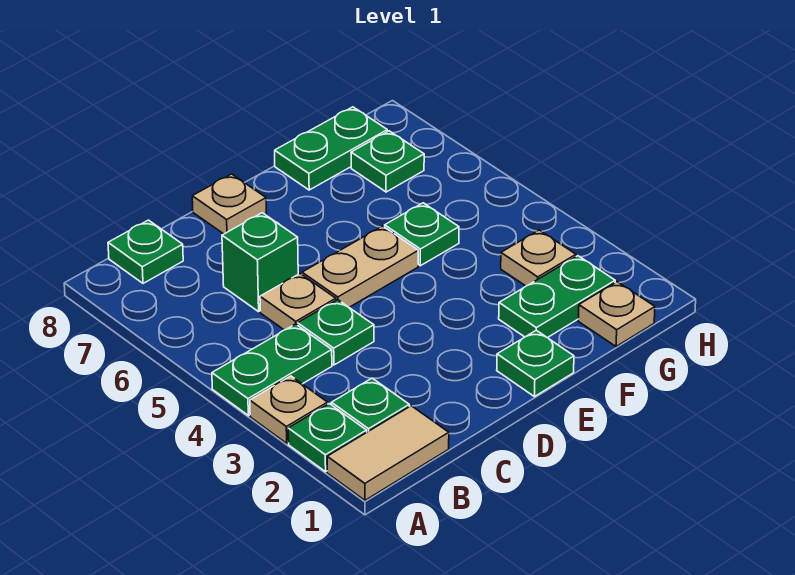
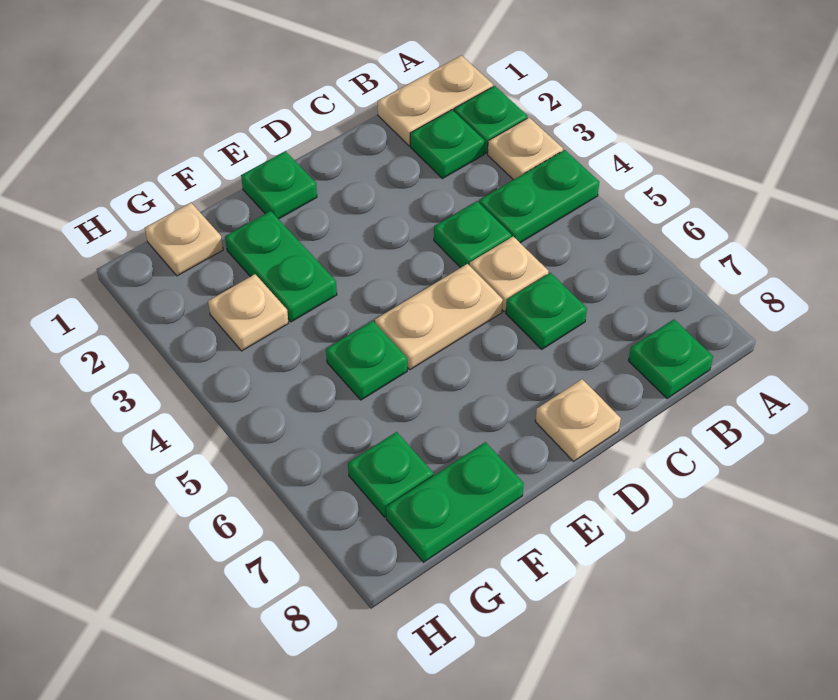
tan tile A1:B1 level 1 -> tan plate A1:B1 level 1
green brick C6 level 1 -> green plate C6 level 1
green plate F2:G2 level 1 -> green plate F2:F3 level 1

